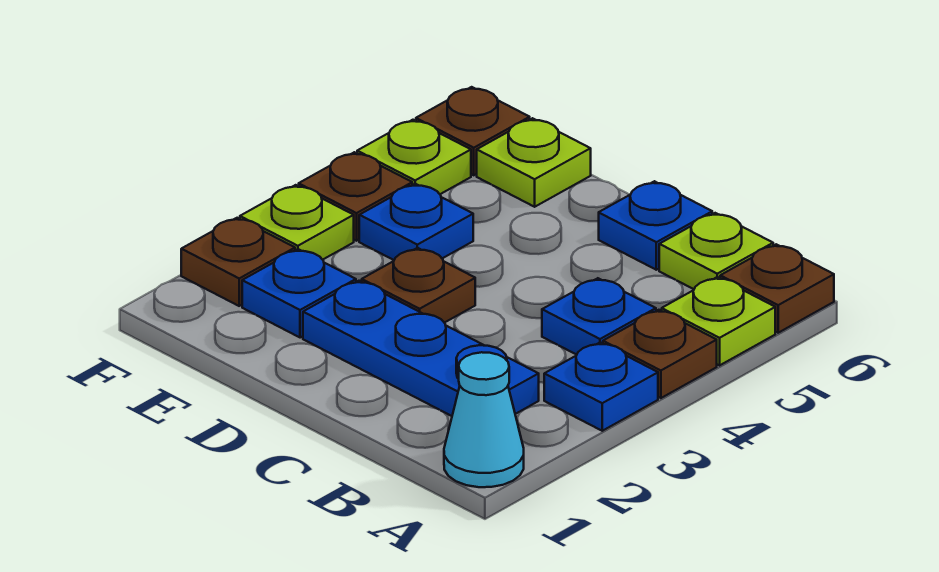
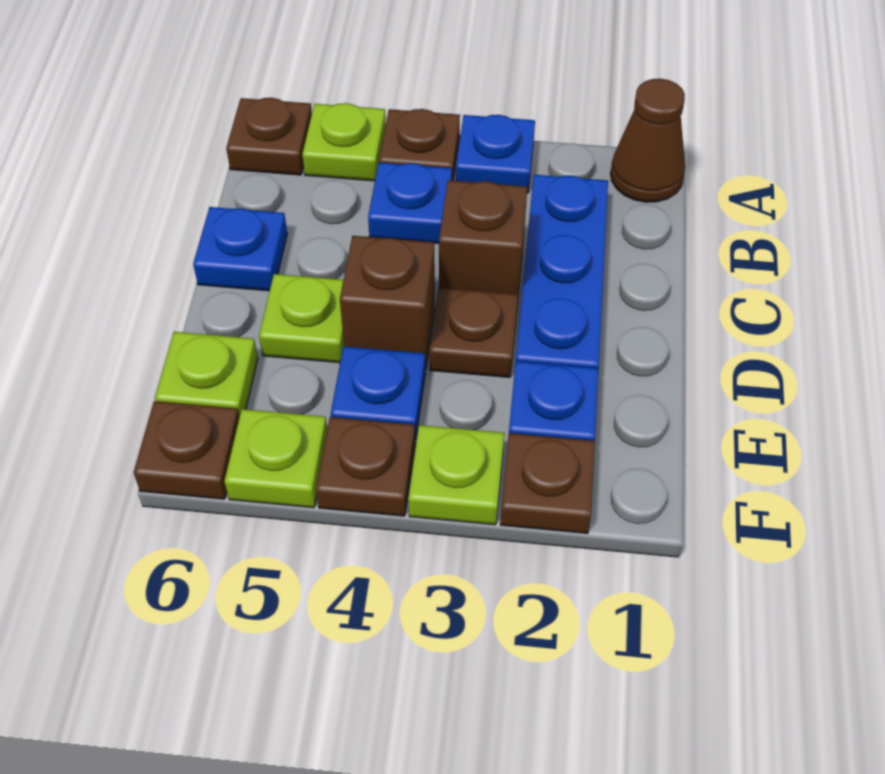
cyan cone A1 level 1 -> brown cone A1 level 1
lime plate B6 level 1 -> lime plate D5 level 1
none -> brown brick C3 level 1
none -> brown brick D4 level 1

